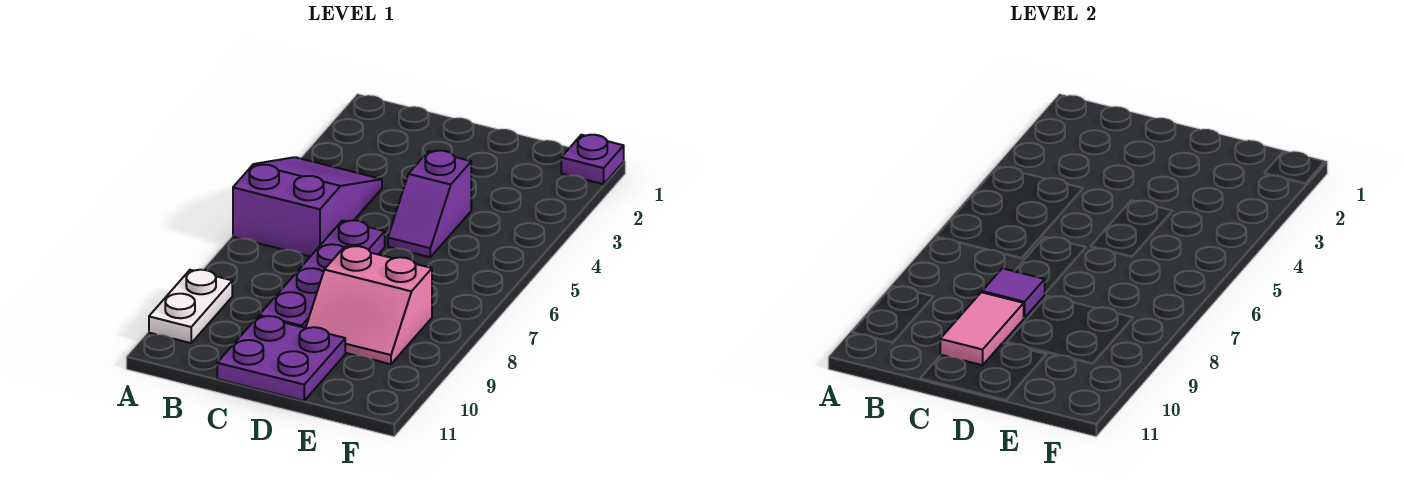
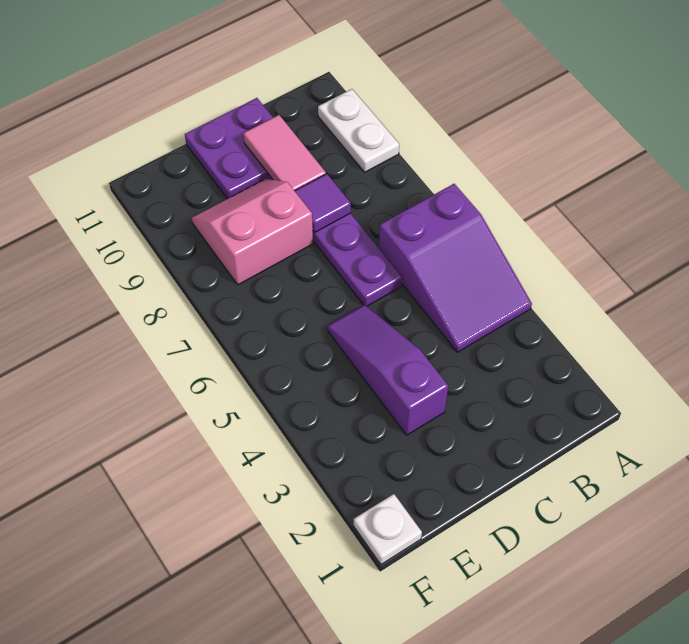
purple slope D4:D5 level 1 top 4 -> purple slope D3:D5 level 1 top 3
purple plate F1 level 1 -> white plate F1 level 1

